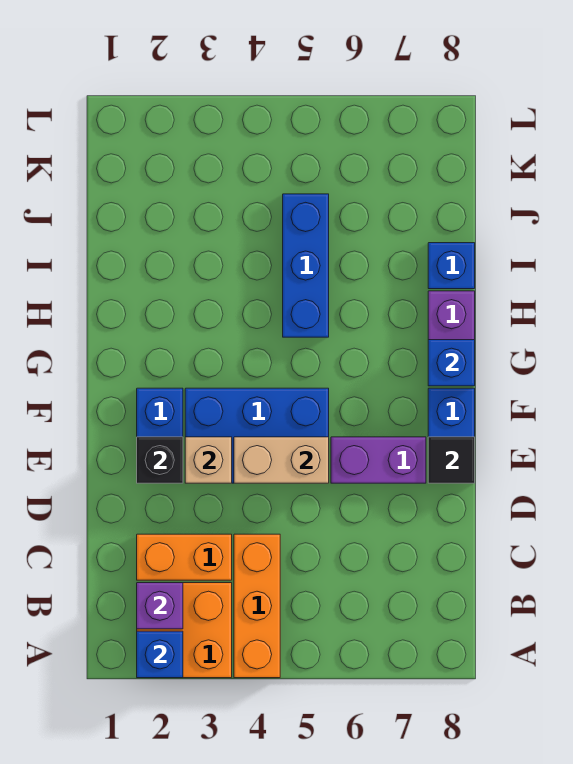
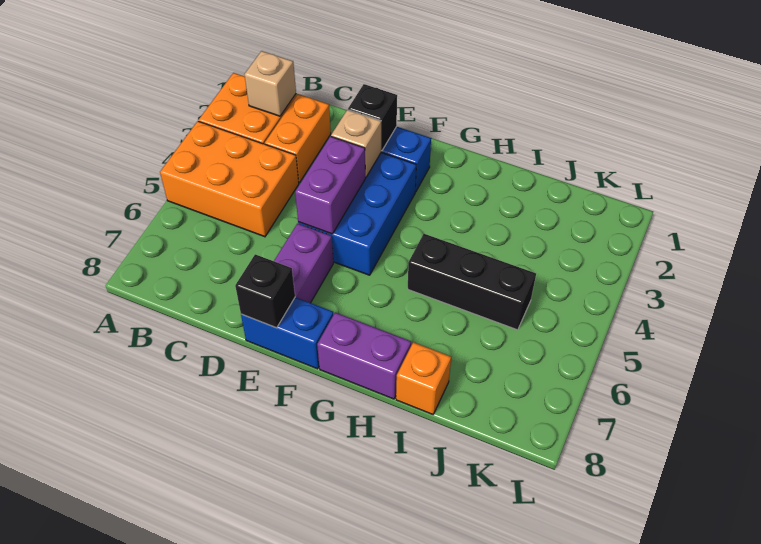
blue brick A2 level 2 -> none
orange brick A4:C4 level 1 -> orange brick A4:C5 level 1
purple brick B2 level 2 -> tan brick B2 level 2
tan brick E4:E5 level 2 -> purple brick E4:E5 level 2
black tile E8 level 2 -> black brick E8 level 2
blue brick G8 level 2 -> none
blue brick H5:J5 level 1 -> black brick H5:J5 level 1
blue brick I8 level 1 -> orange brick I8 level 1

